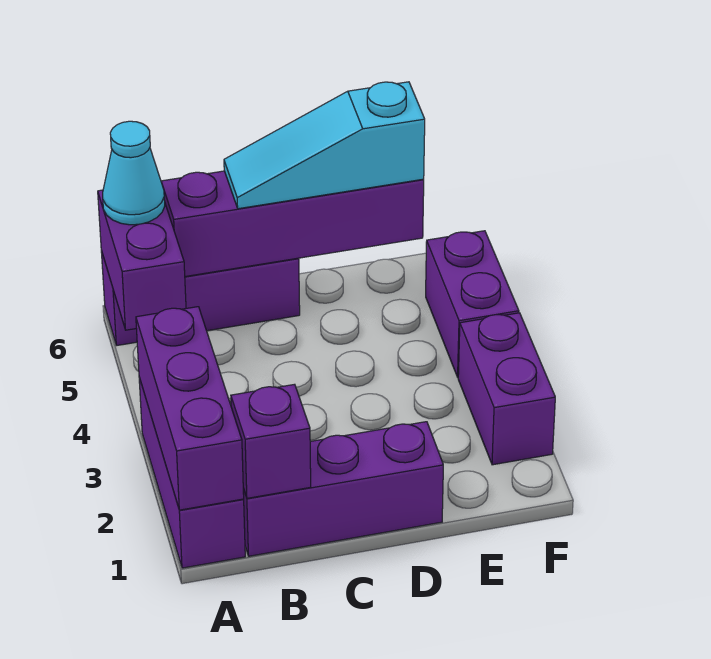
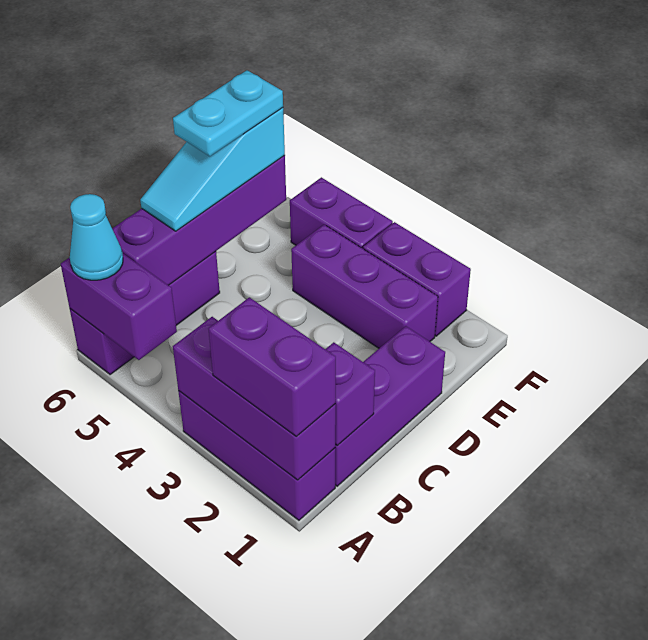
none -> purple brick A1:A2 level 3
none -> cyan plate D6:E6 level 4
none -> purple brick E2:E4 level 1

